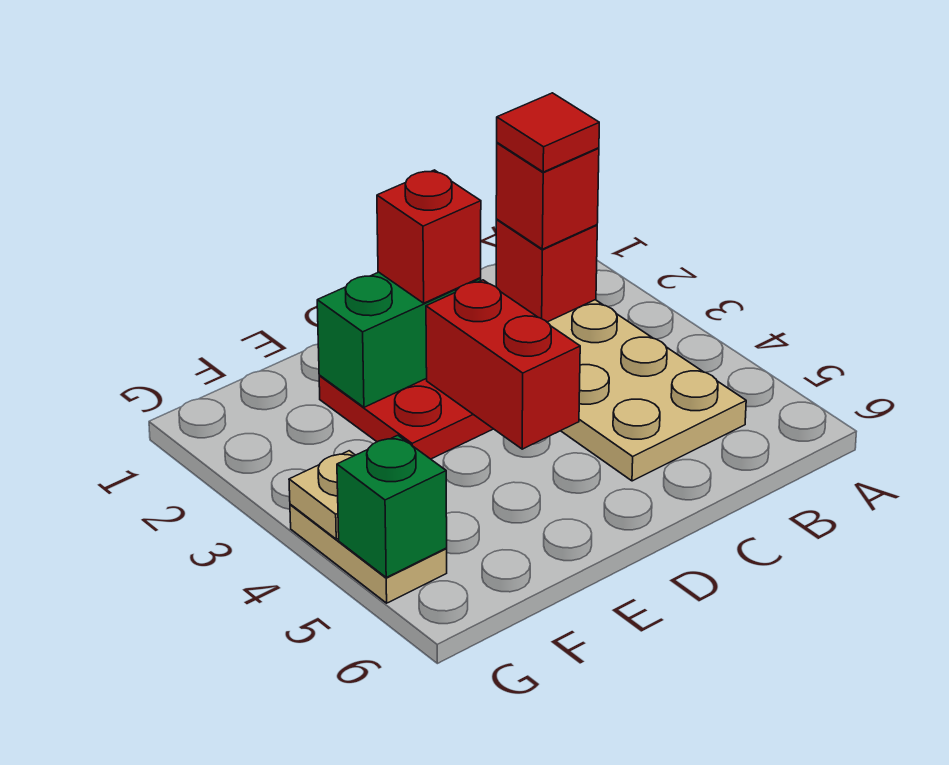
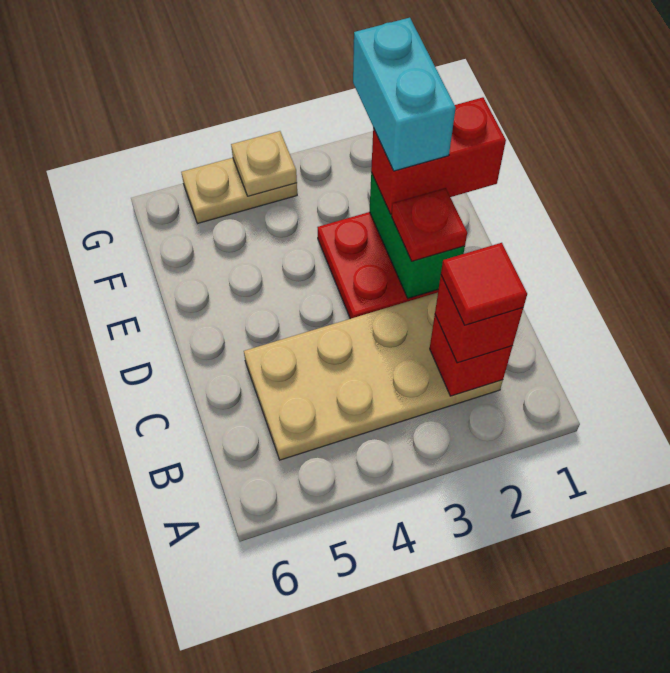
red brick D2 level 3 -> red plate D2 level 3
red brick D3:D4 level 2 -> red brick E1:E2 level 3
none -> cyan brick E2:F2 level 4
green brick G5 level 2 -> none

